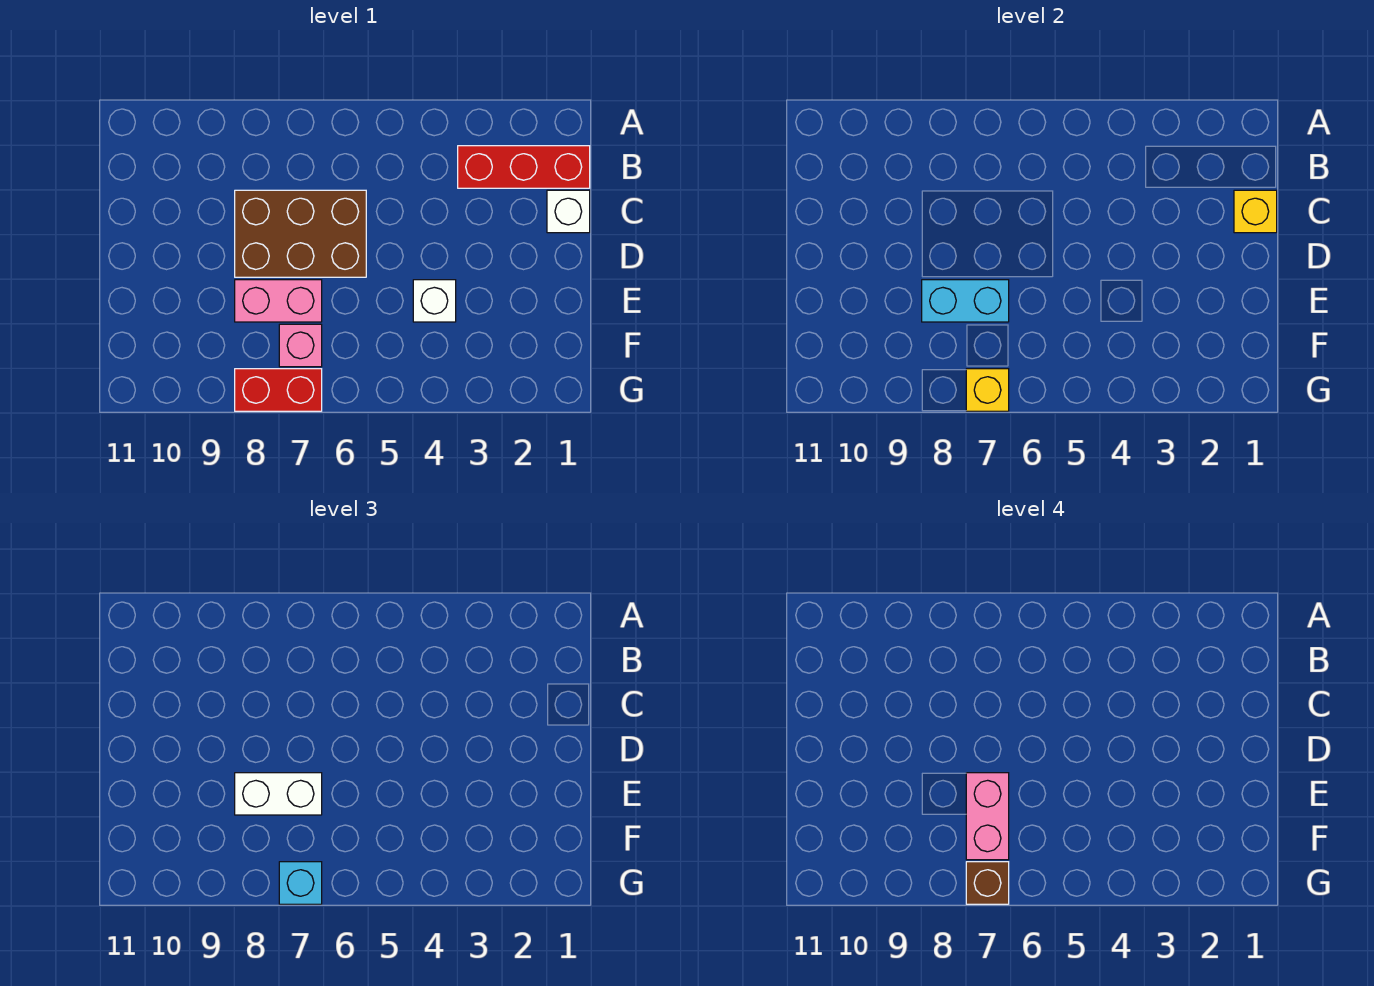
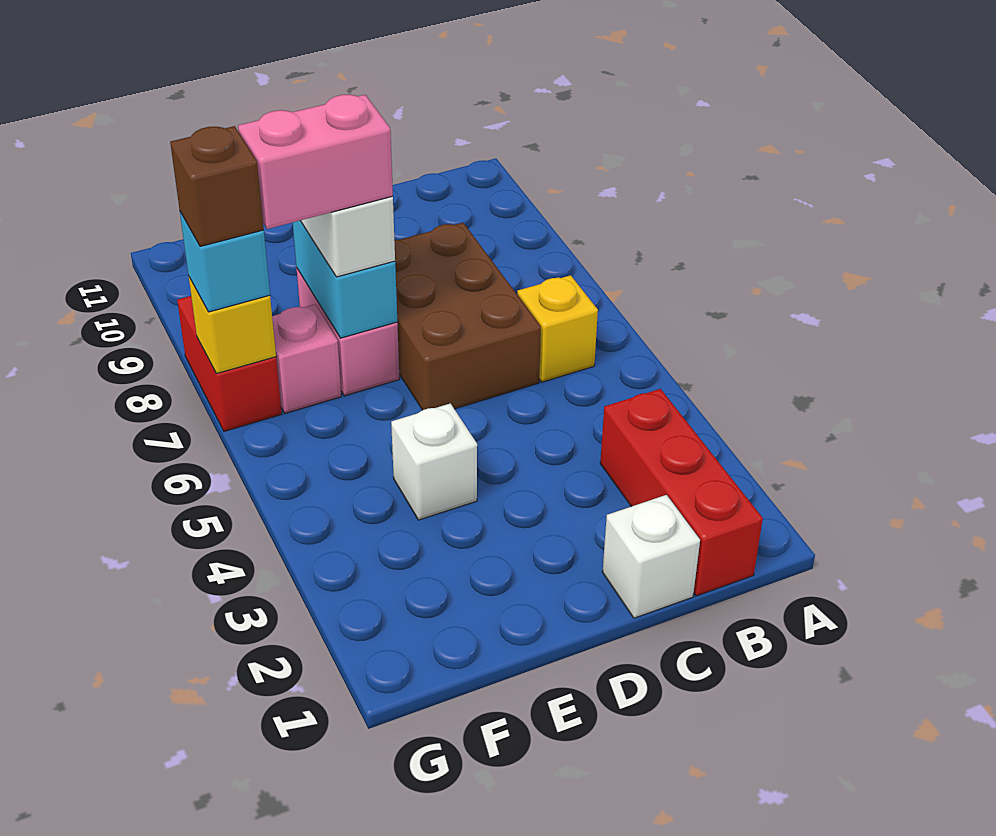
yellow brick C1 level 2 -> yellow brick B6 level 1

